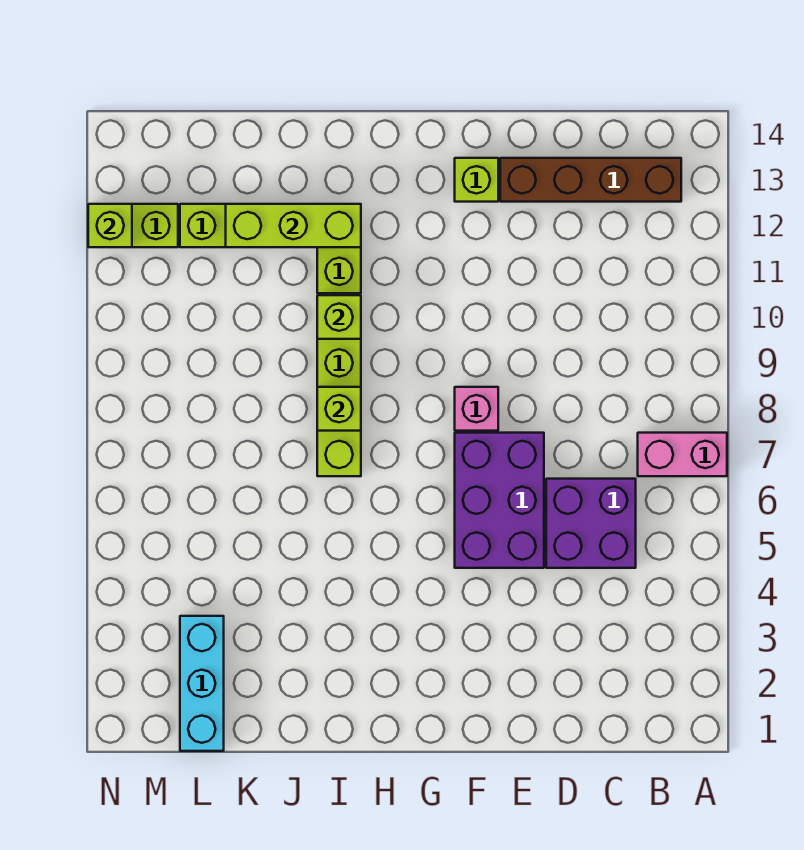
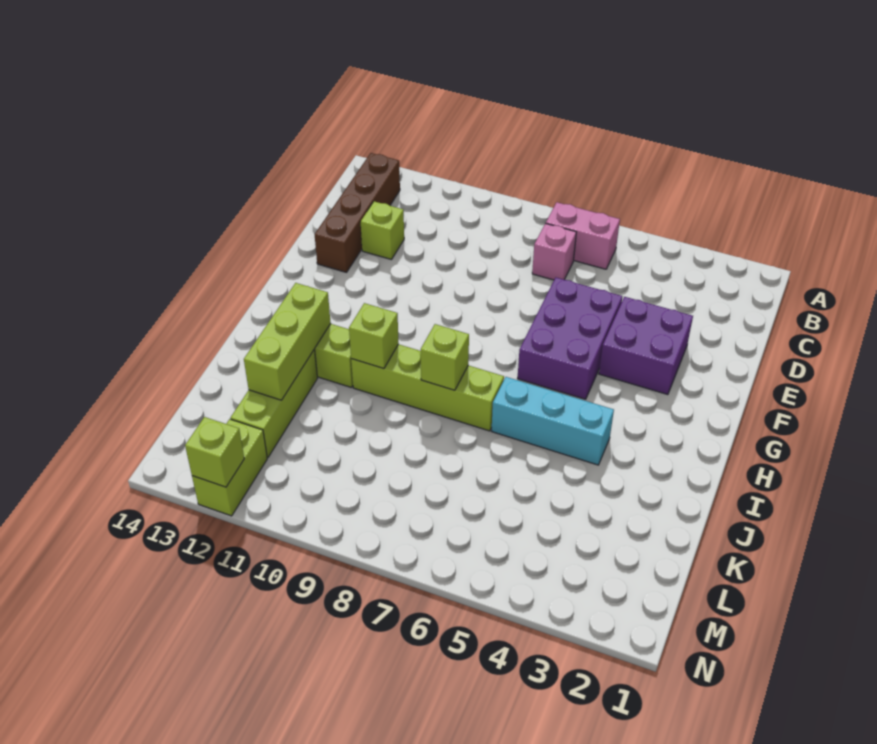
pink brick A7:B7 level 1 -> pink brick B6:B7 level 1
purple brick C5:D6 level 1 -> purple brick E3:F4 level 1
purple brick E5:F7 level 1 -> purple brick E5:G6 level 1
pink brick F8 level 1 -> pink brick C7 level 1
lime brick F13 level 1 -> lime brick D12 level 1
cyan brick L1:L3 level 1 -> cyan brick I4:I6 level 1

